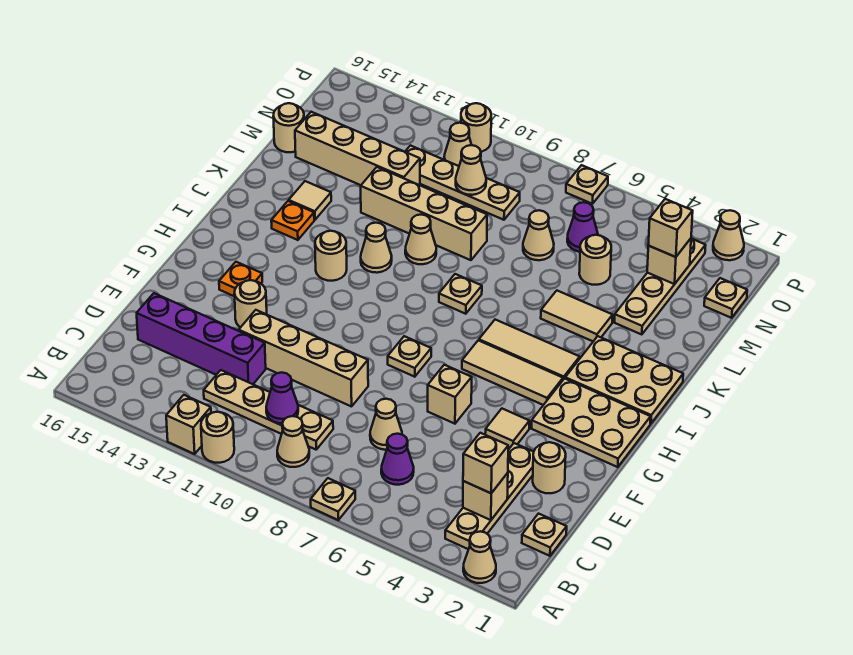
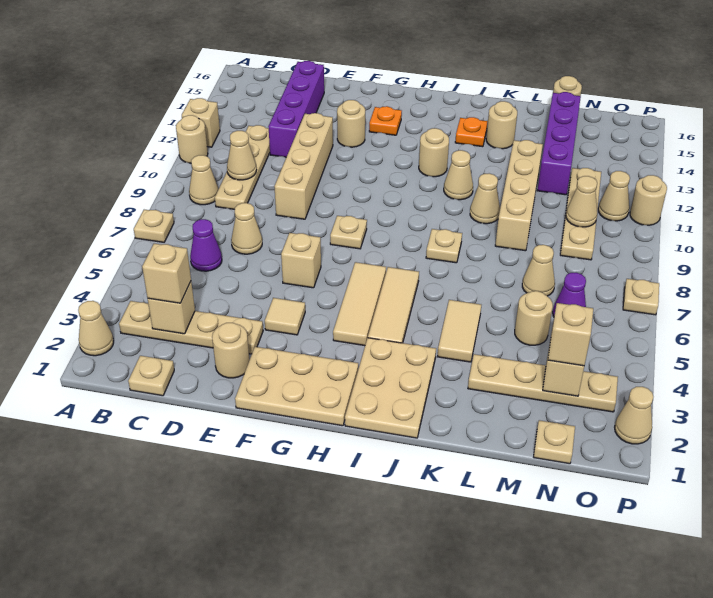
purple cone C10 level 2 -> tan cone C10 level 2
tan plate G1:H3 level 1 -> tan plate F1:H2 level 1
tan tile K14 level 1 -> tan round brick K14 level 1
tan brick M12:M15 level 1 -> purple brick M12:M15 level 1

